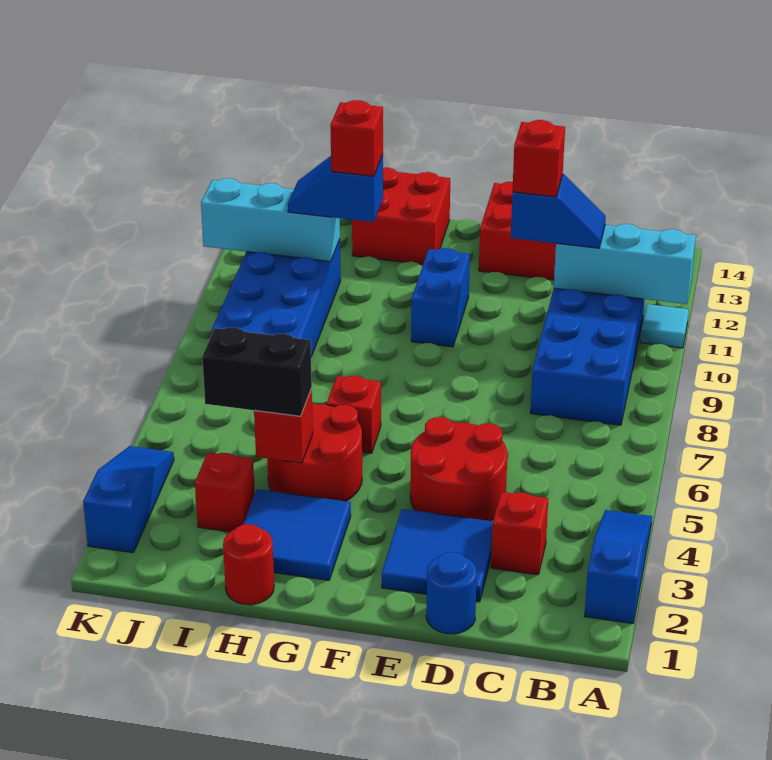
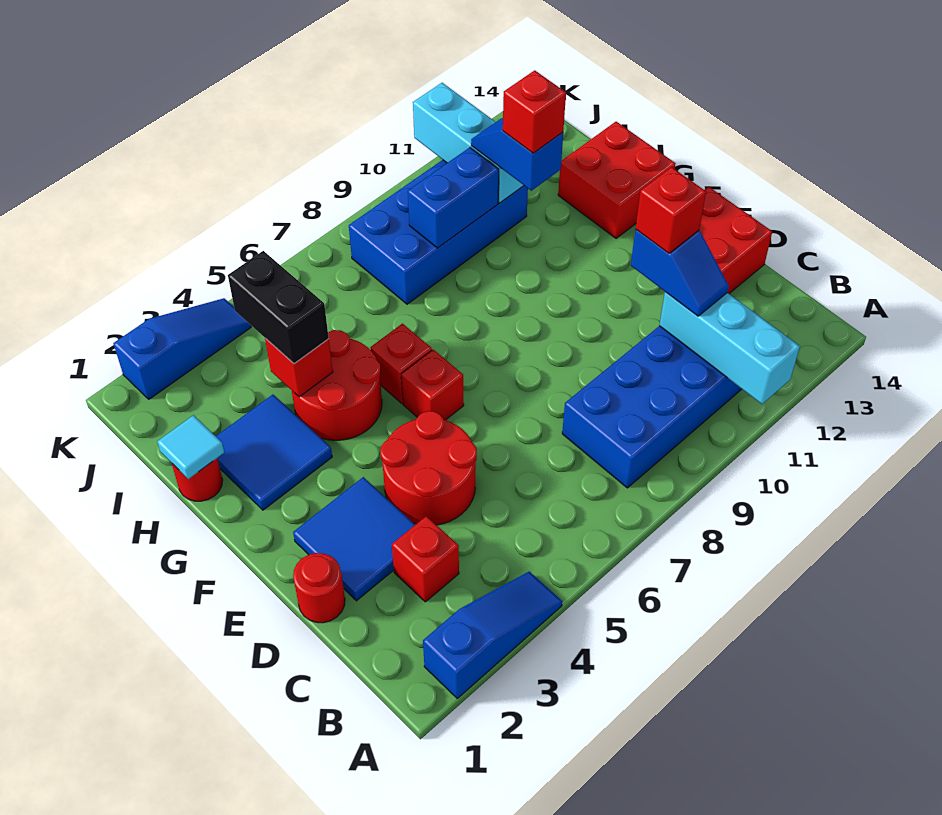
cyan tile A11 level 1 -> cyan tile H1 level 2
blue round brick D1 level 1 -> red round brick D1 level 1
blue brick F10:F11 level 1 -> blue brick I9:I10 level 2
red brick I3 level 1 -> red brick F6 level 1

